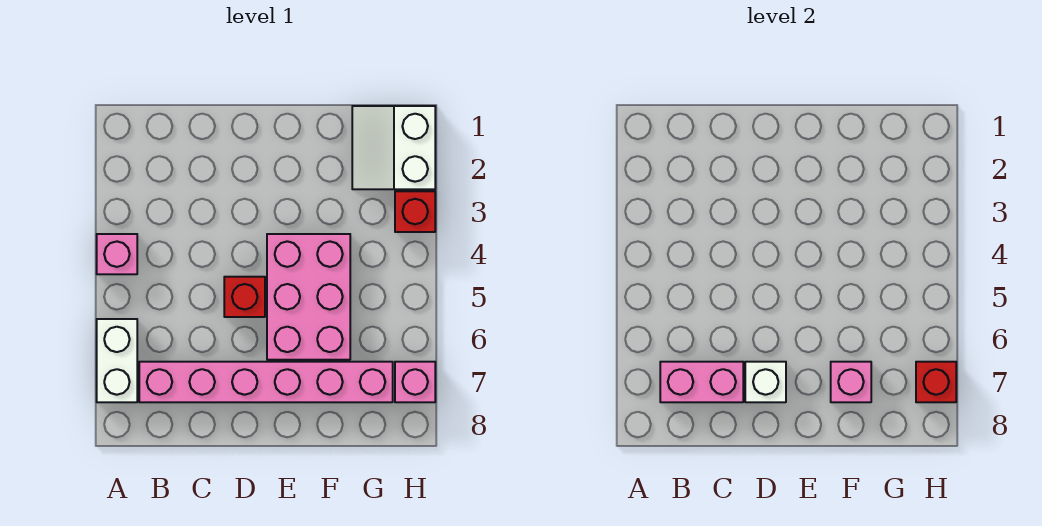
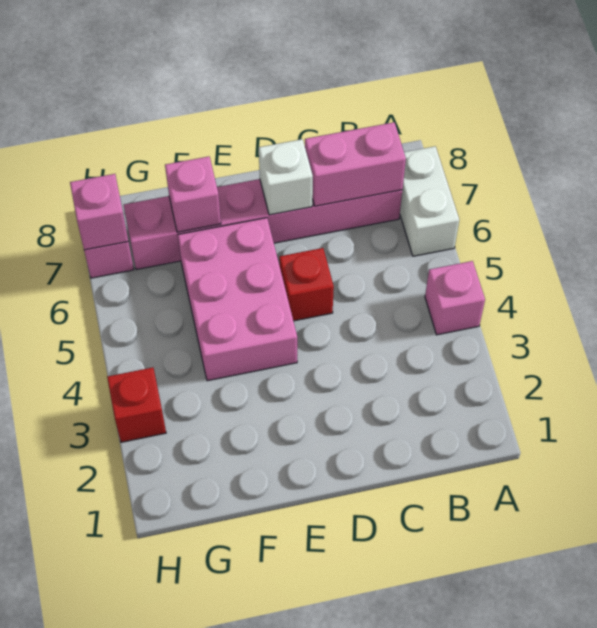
white slope G1:H2 level 1 top H -> none
red brick H7 level 2 -> pink brick H7 level 2

